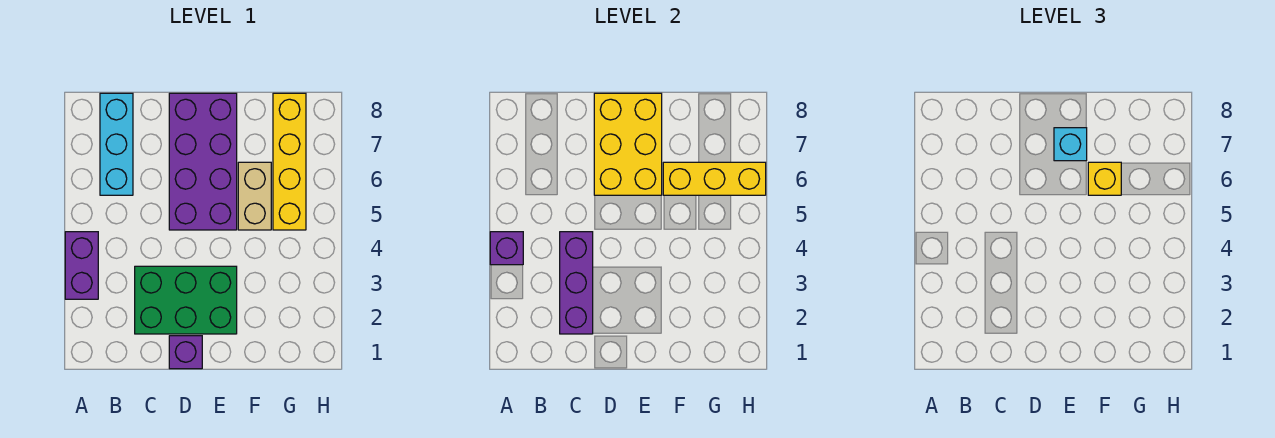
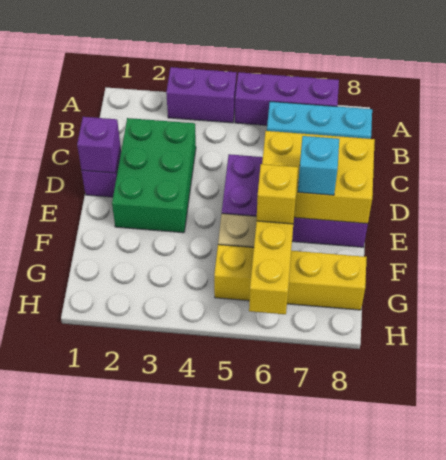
purple brick A4 level 2 -> purple brick D1 level 2
purple brick C2:C4 level 2 -> purple brick A5:A7 level 1

